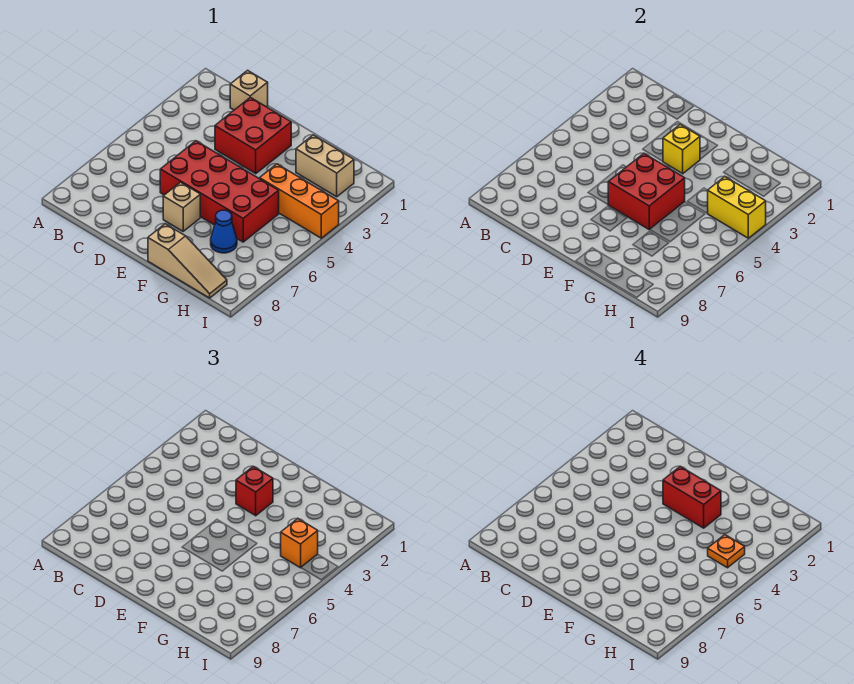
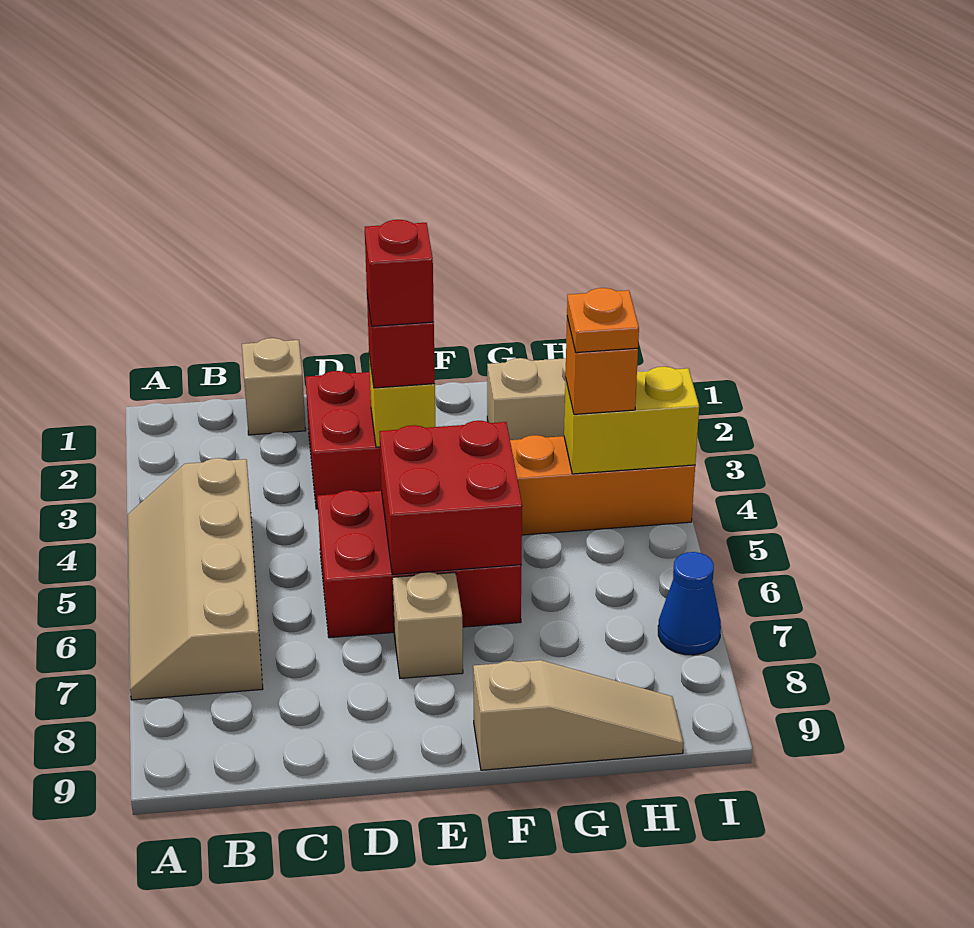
none -> tan slope A4:B7 level 1 top B
red brick D5:G6 level 1 -> red brick D5:F6 level 1
red brick E3:F3 level 4 -> red brick E3 level 4
blue cone G7 level 1 -> blue cone I7 level 1

